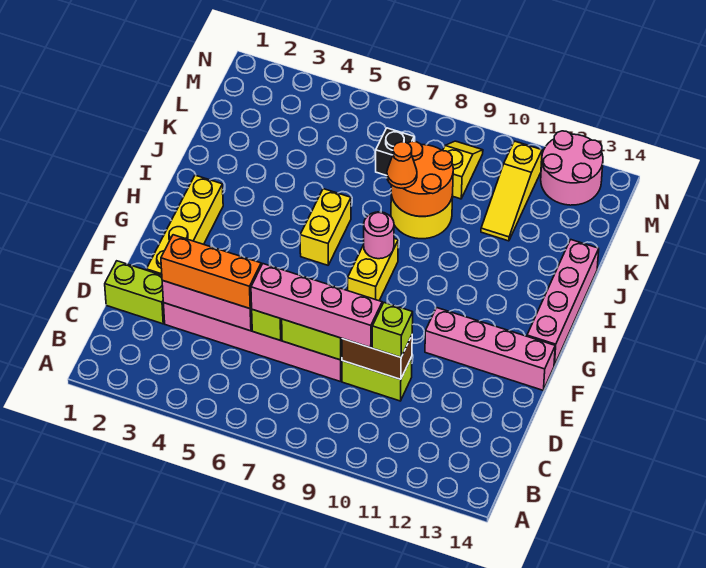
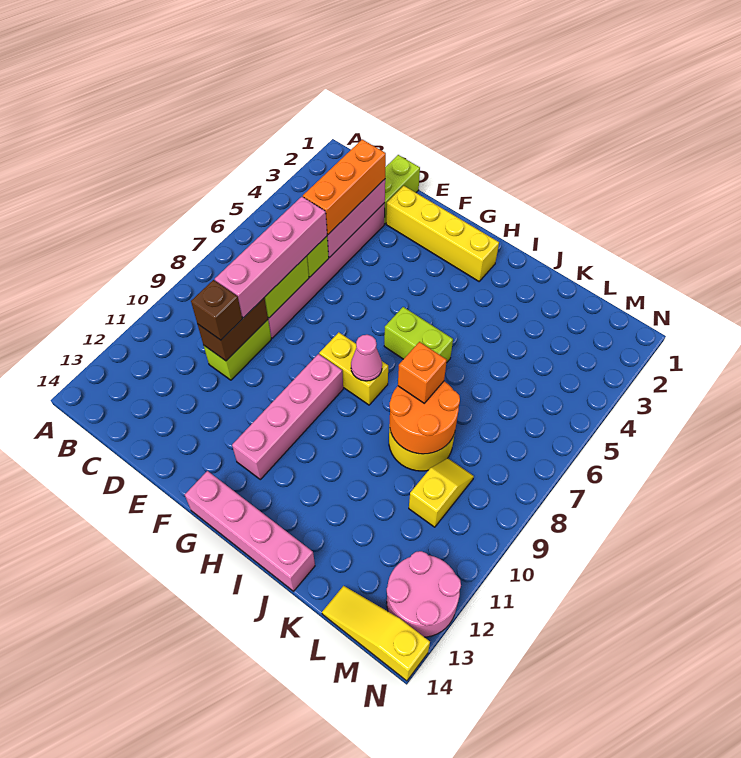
lime brick D10 level 3 -> brown brick D10 level 3
pink brick F11:F14 level 1 -> pink brick G9:G12 level 1
yellow brick H6:I6 level 1 -> lime brick H6:I6 level 1
pink round brick H8 level 2 -> pink cone H8 level 2
orange cone J8 level 3 -> orange brick J8 level 3
yellow slope K11:M11 level 1 top M -> yellow slope L14:N14 level 1 top N
black brick L7 level 1 -> none
yellow slope L9:M9 level 1 top L -> yellow slope L9:L10 level 1 top 10

